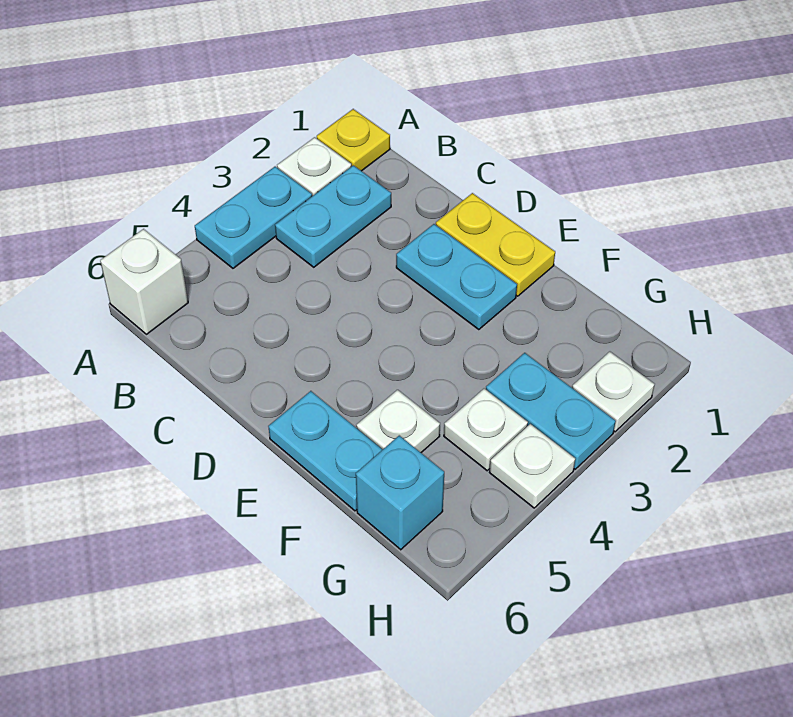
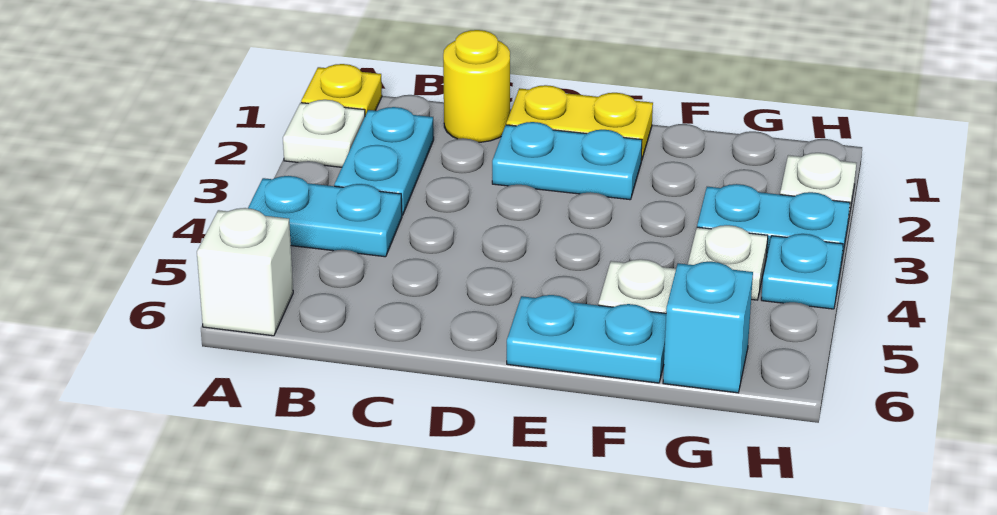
cyan plate A3:A4 level 1 -> cyan plate A4:B4 level 1
none -> yellow round brick C1 level 1
white plate H4 level 1 -> cyan plate H4 level 1

